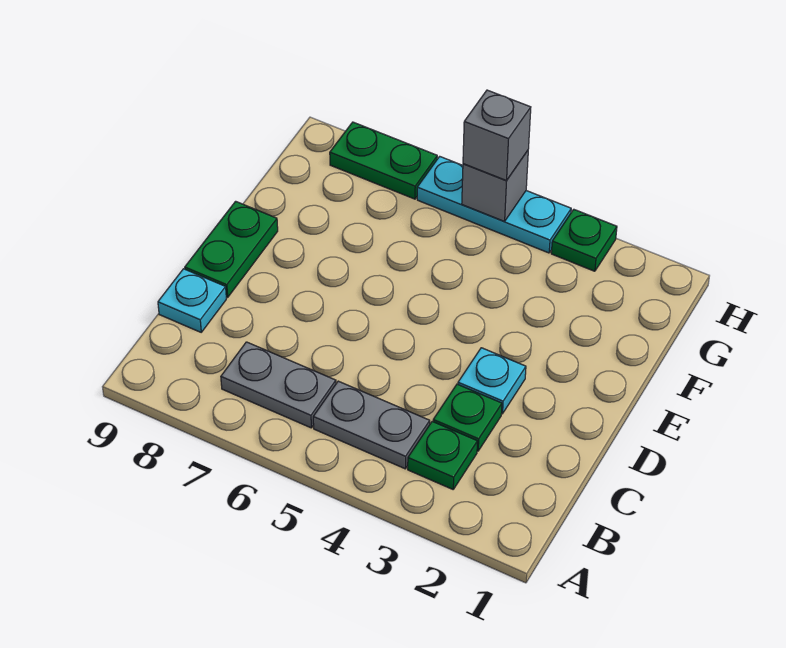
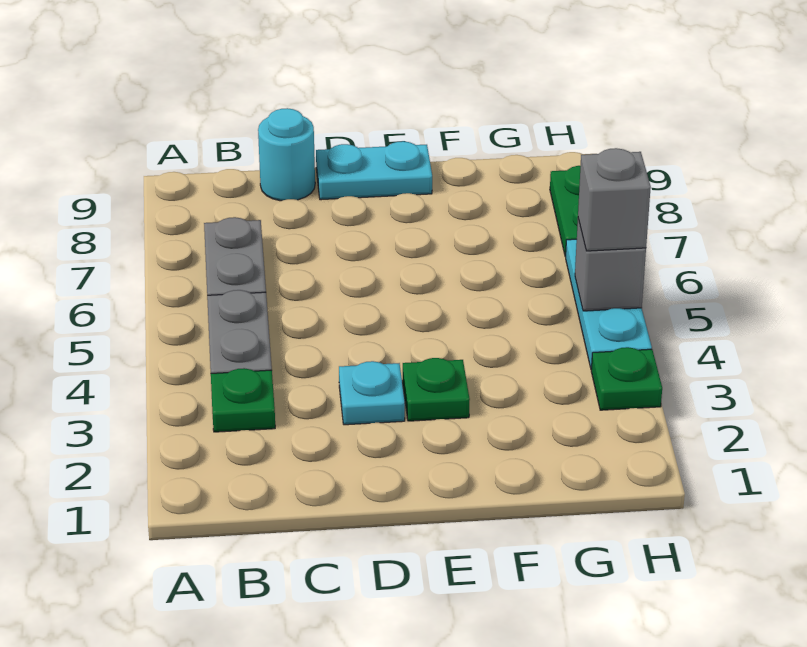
green plate C3 level 1 -> green plate E3 level 1
cyan plate C9 level 1 -> cyan round brick C9 level 1
green plate D9:E9 level 1 -> cyan plate D9:E9 level 1

